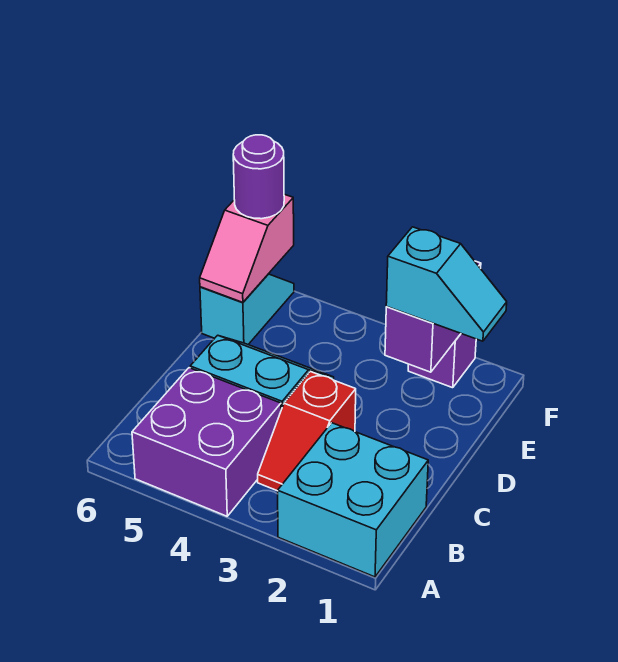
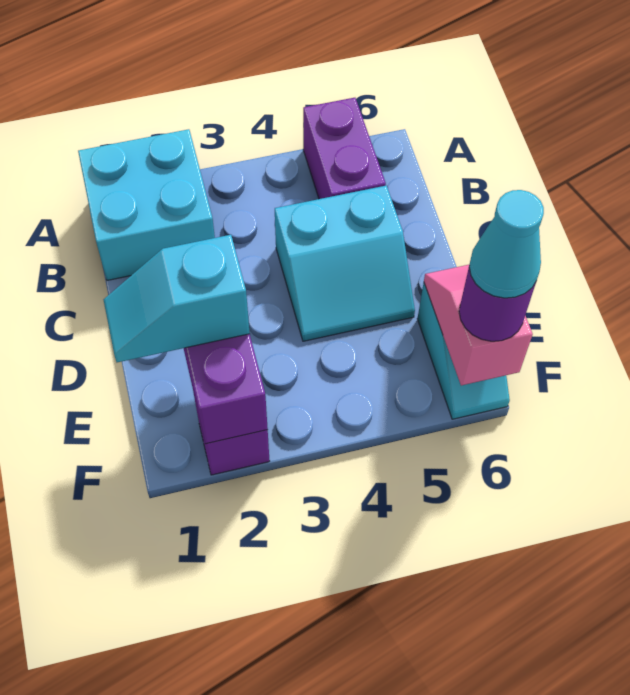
purple brick A4:B5 level 1 -> purple brick A5:B5 level 1
red slope B3:C3 level 1 top C -> none
none -> cyan cone F6 level 4

